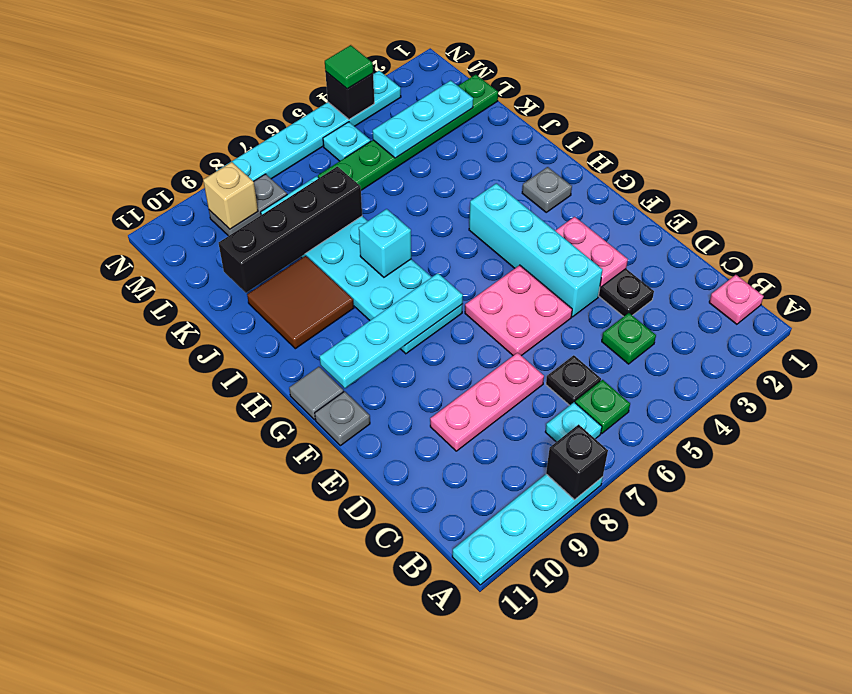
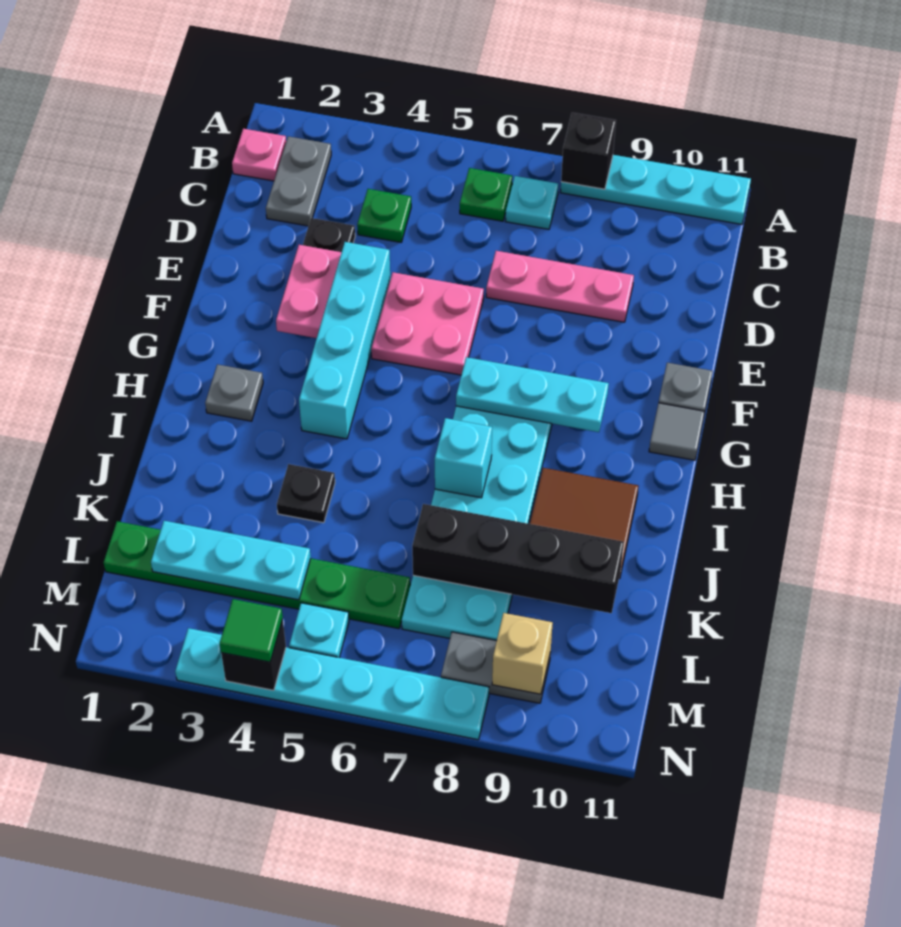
none -> grey plate B2:C2 level 1
black plate C6 level 1 -> black plate J4 level 1
cyan plate G7:G10 level 2 -> cyan plate G7:G9 level 2

